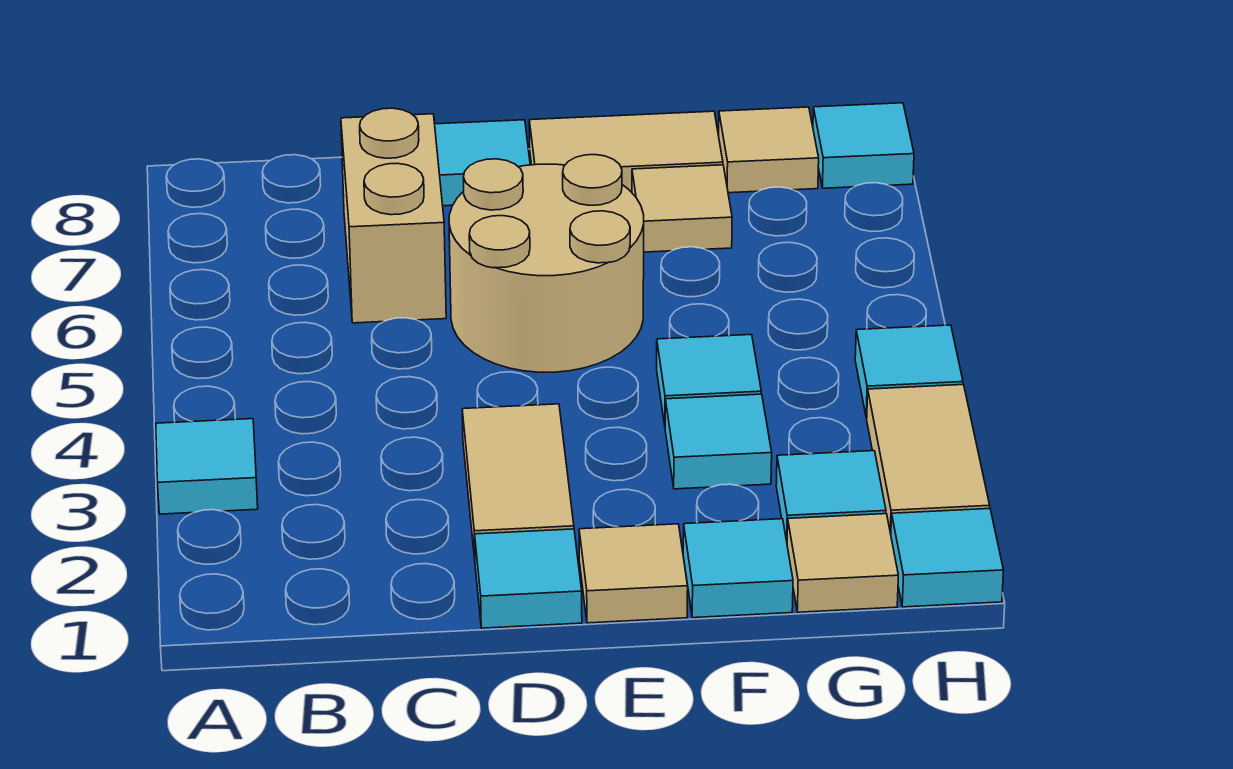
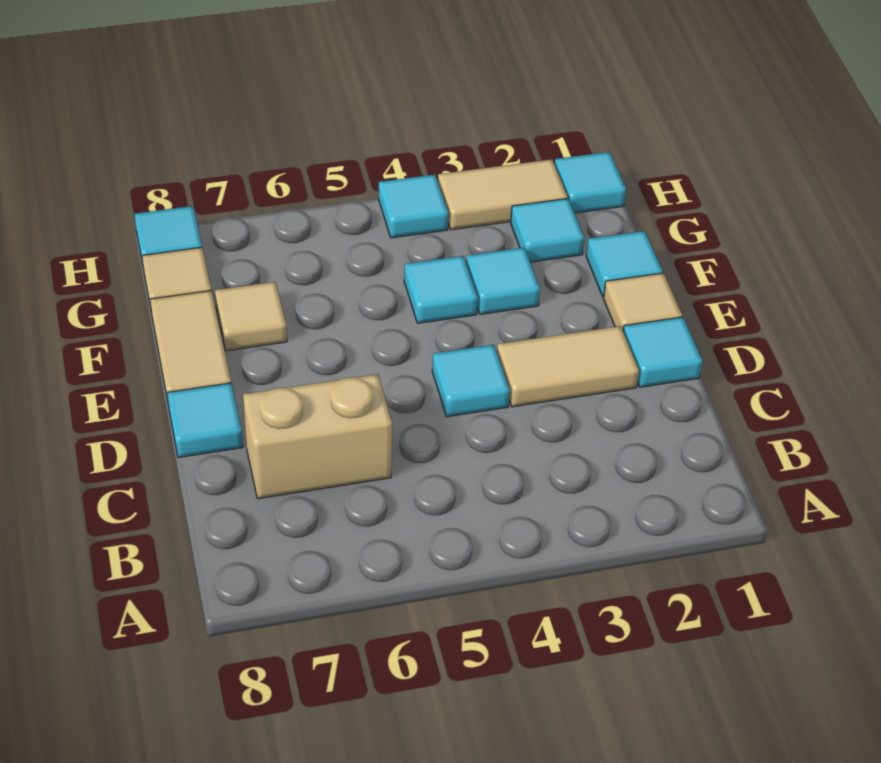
cyan tile A3 level 1 -> cyan tile D4 level 1
tan round brick D5:E6 level 1 -> none
tan tile G1 level 1 -> none

